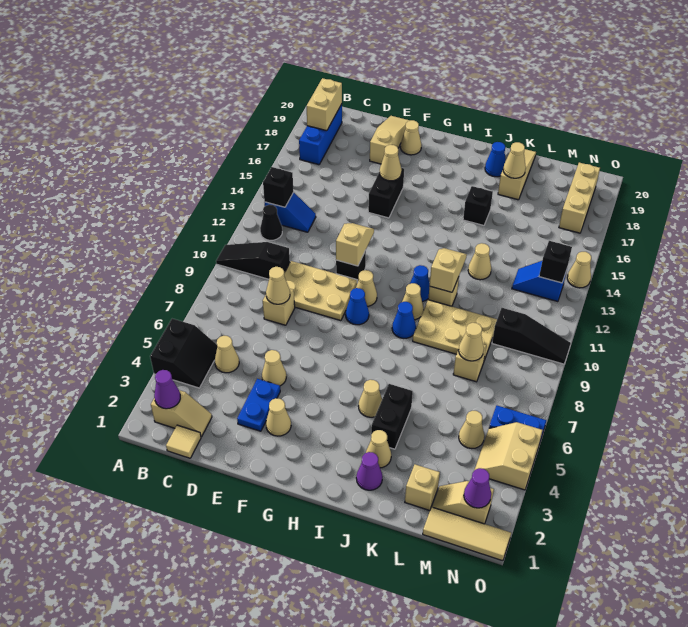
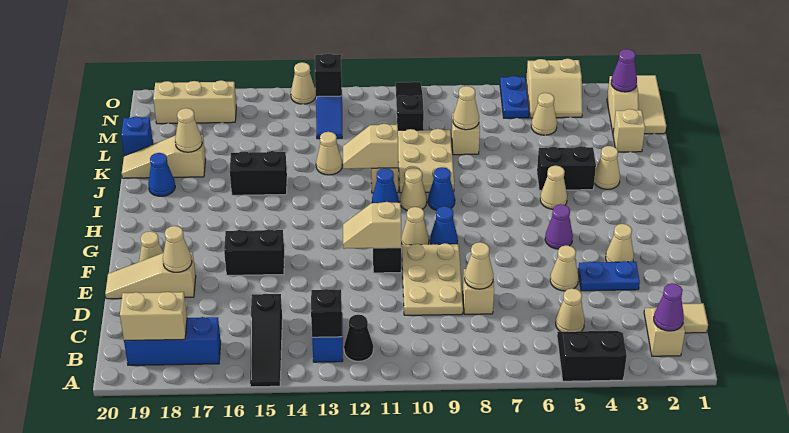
black slope A10:C10 level 1 top C -> black slope A15:C15 level 1 top C
tan cone F16 level 2 -> tan cone E18 level 2
purple cone J2 level 1 -> purple cone G5 level 1
black brick J16 level 1 -> black brick J15:J16 level 1
none -> blue brick L20 level 1

